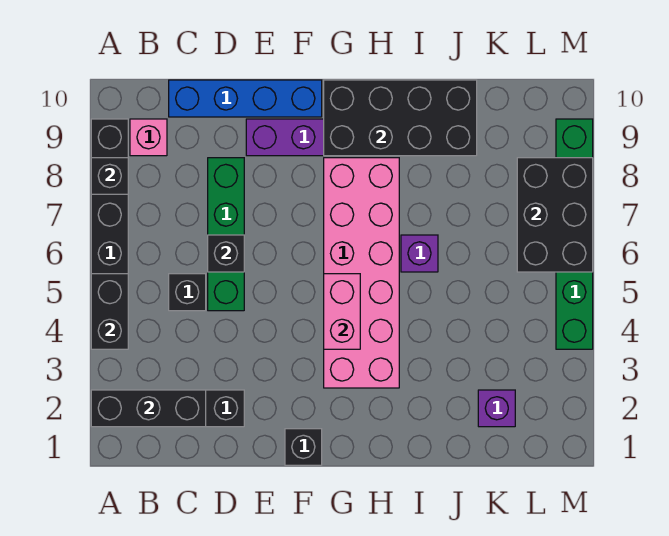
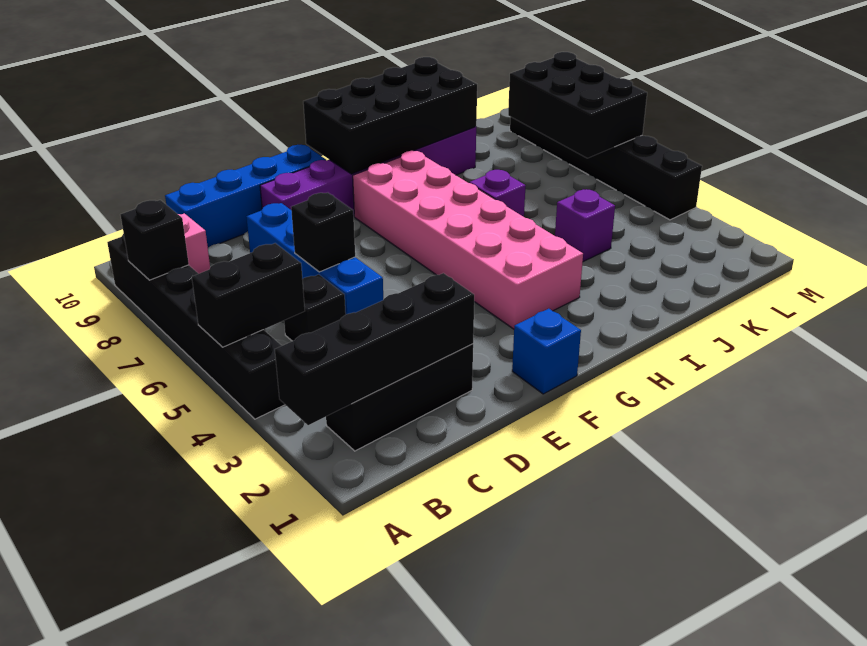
black brick A2:C2 level 2 -> black brick A2:D2 level 2
black brick A4:A5 level 2 -> black brick A5:B5 level 2
green brick D5:D8 level 1 -> blue brick D5:D8 level 1
black brick F1 level 1 -> blue brick F1 level 1
pink brick G4:G5 level 2 -> none
purple brick K2 level 1 -> purple brick J4 level 1
green brick M4:M9 level 1 -> black brick M4:M9 level 1

